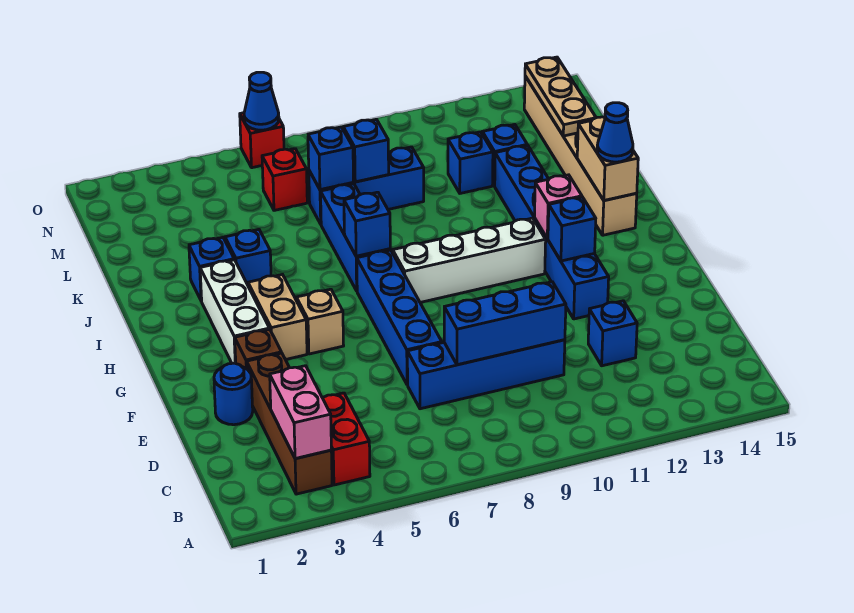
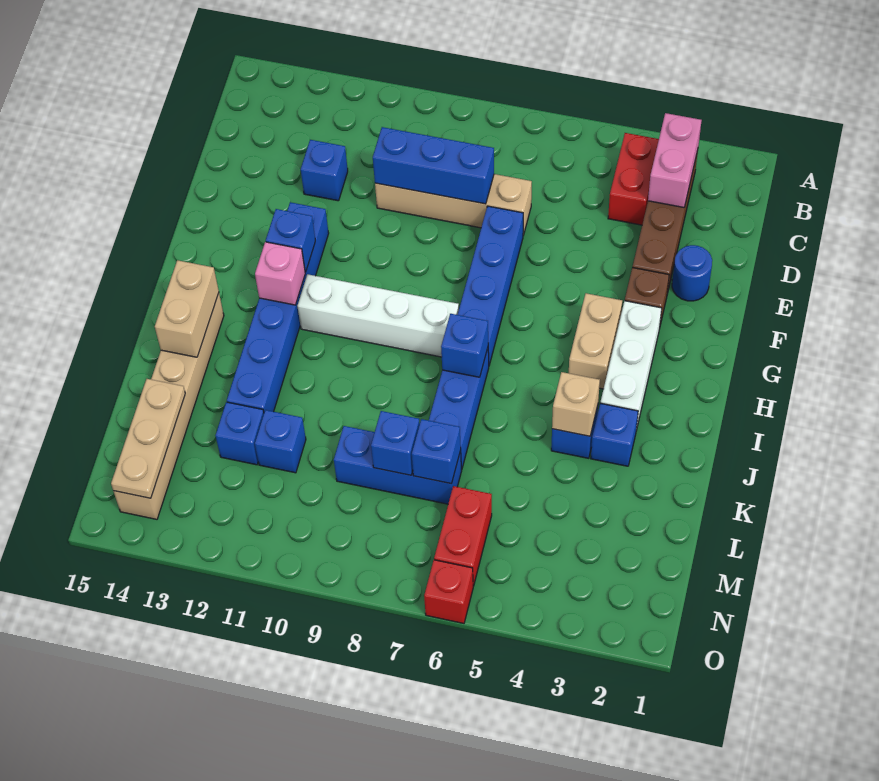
blue brick D7:D10 level 1 -> tan brick D7:D10 level 1
tan brick G5 level 1 -> tan brick J4 level 2
blue cone I14 level 3 -> none
red brick M6 level 1 -> red brick M6:N6 level 1
blue cone O6 level 2 -> none

